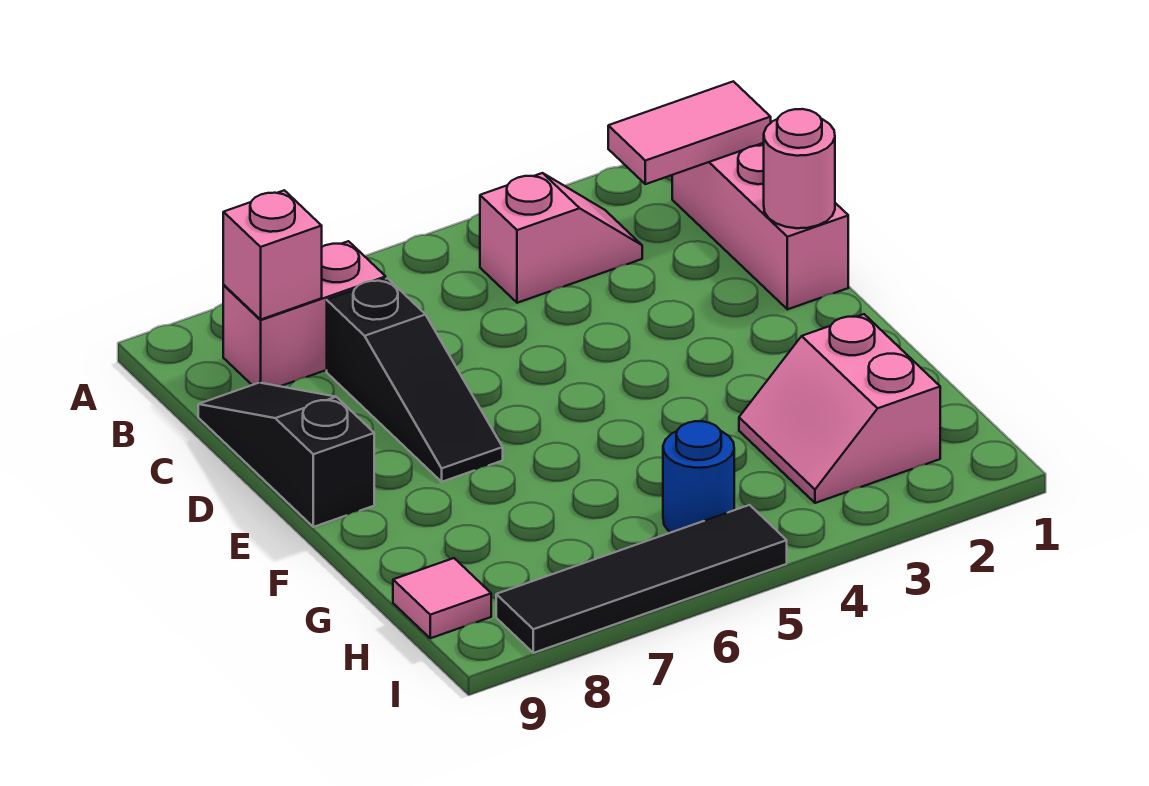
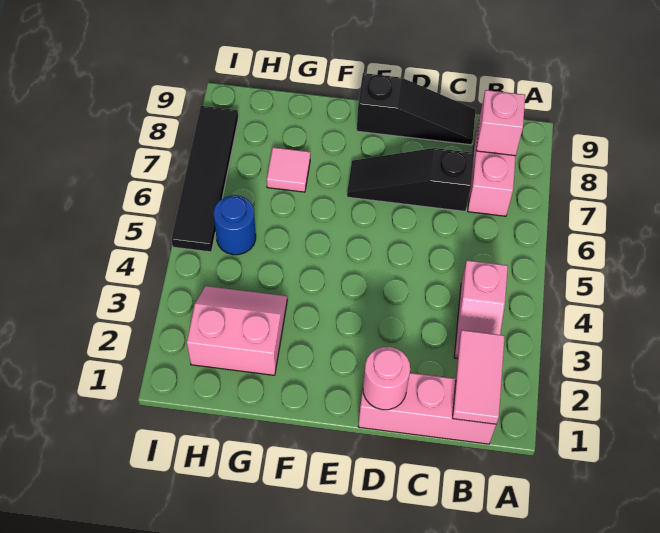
pink tile H9 level 1 -> pink tile G7 level 1

